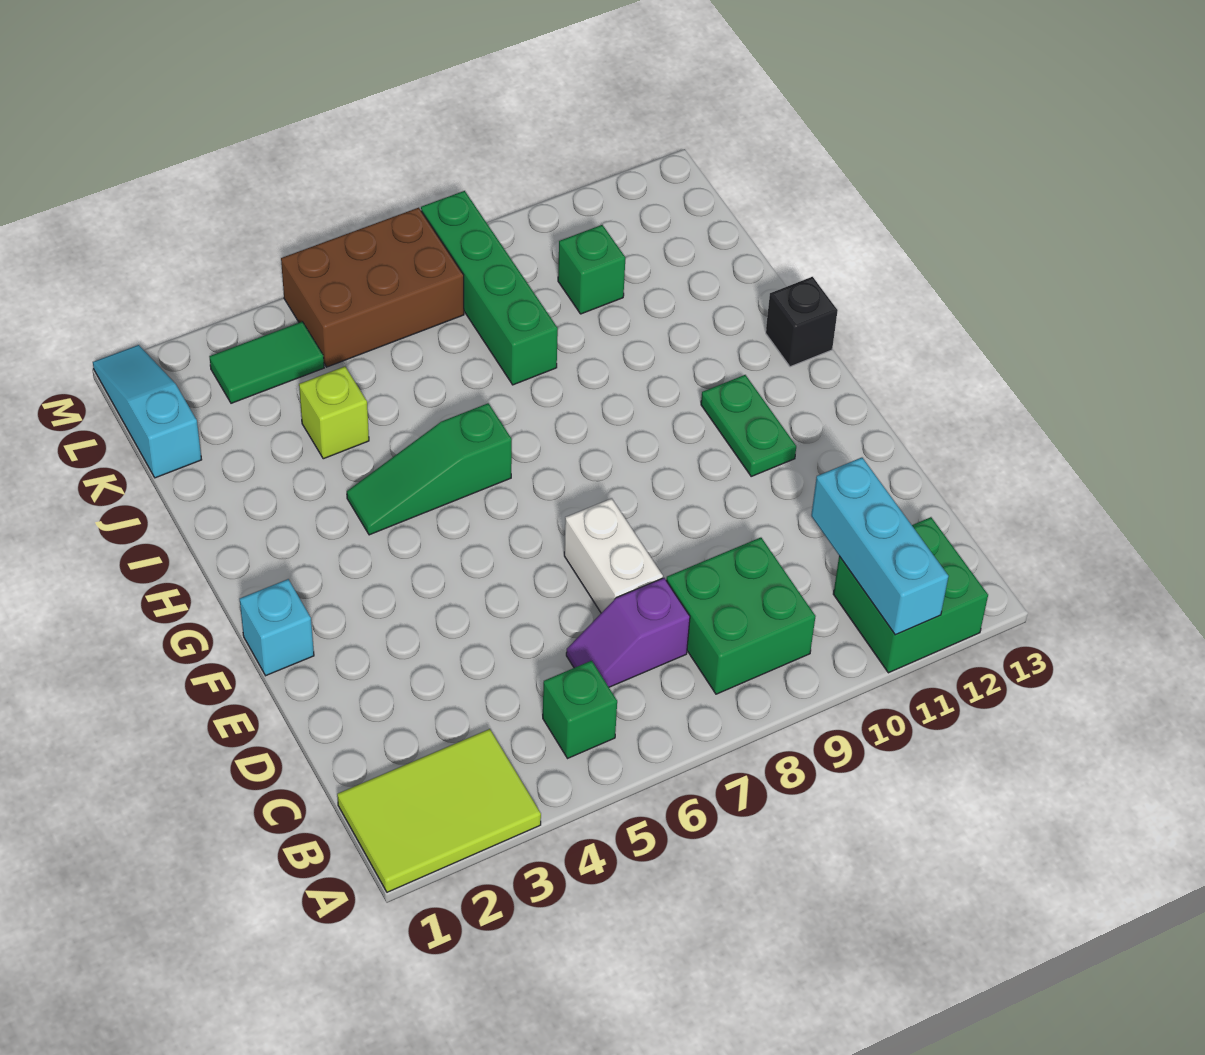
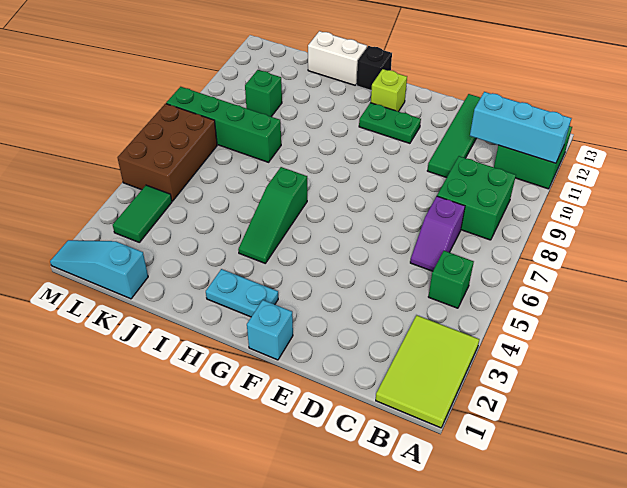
white brick D7:E7 level 1 -> white brick I13:J13 level 1
none -> green tile D10:D13 level 1
none -> cyan plate G2:H2 level 1
lime brick J4 level 1 -> lime brick G12 level 1

